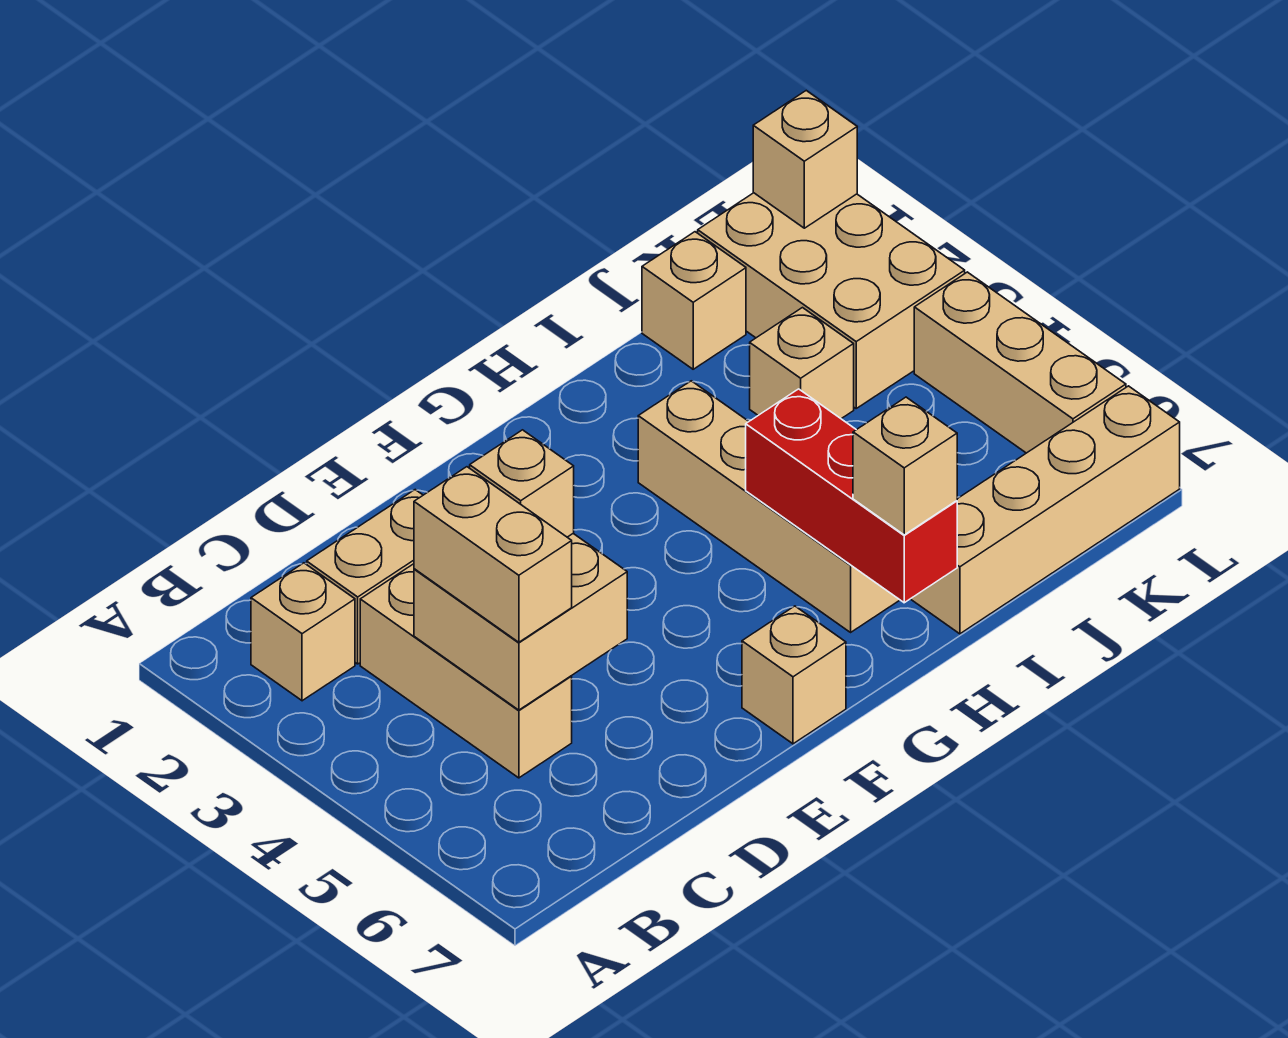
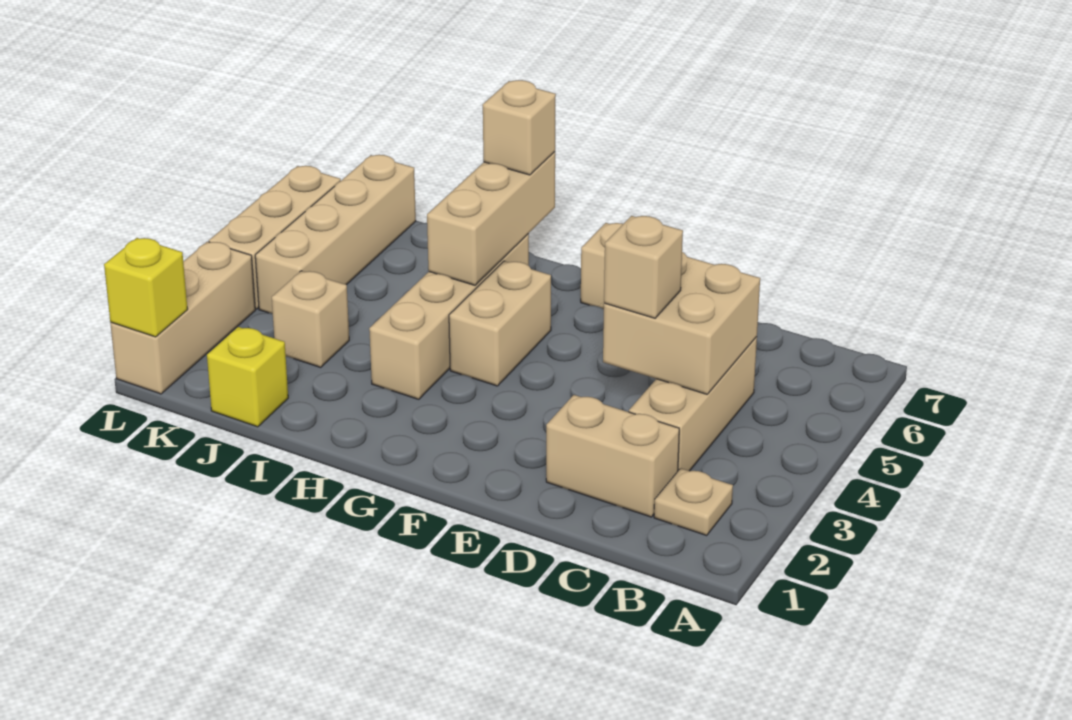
tan brick B2 level 1 -> tan plate B2 level 1
tan brick C4:C5 level 3 -> tan brick G4:G5 level 1
red brick H5:H7 level 2 -> tan brick H5:H7 level 2
tan brick I7:L7 level 1 -> tan brick K4:K7 level 1
tan brick J1 level 1 -> yellow brick J1 level 1
tan brick K1:L3 level 1 -> tan brick L1:L3 level 1
tan brick L1 level 2 -> yellow brick L1 level 2

